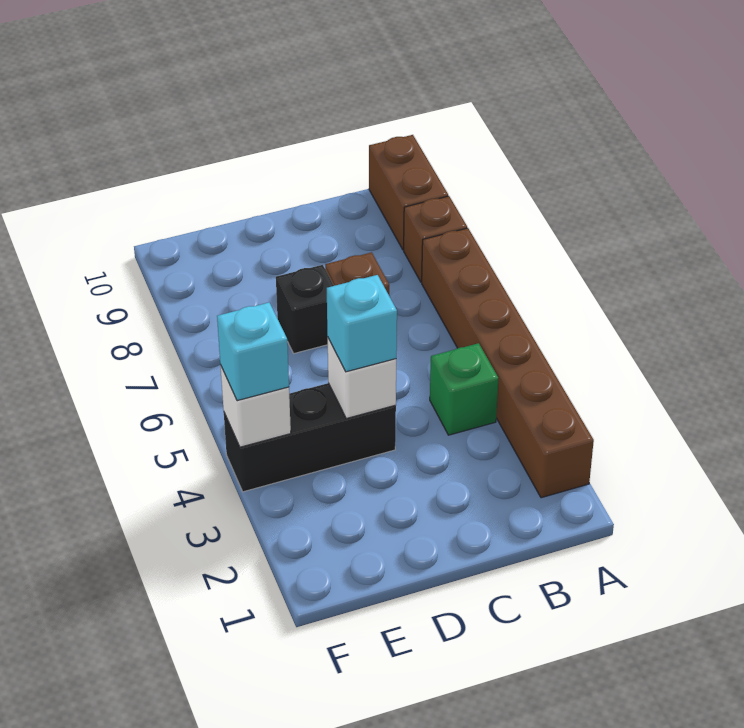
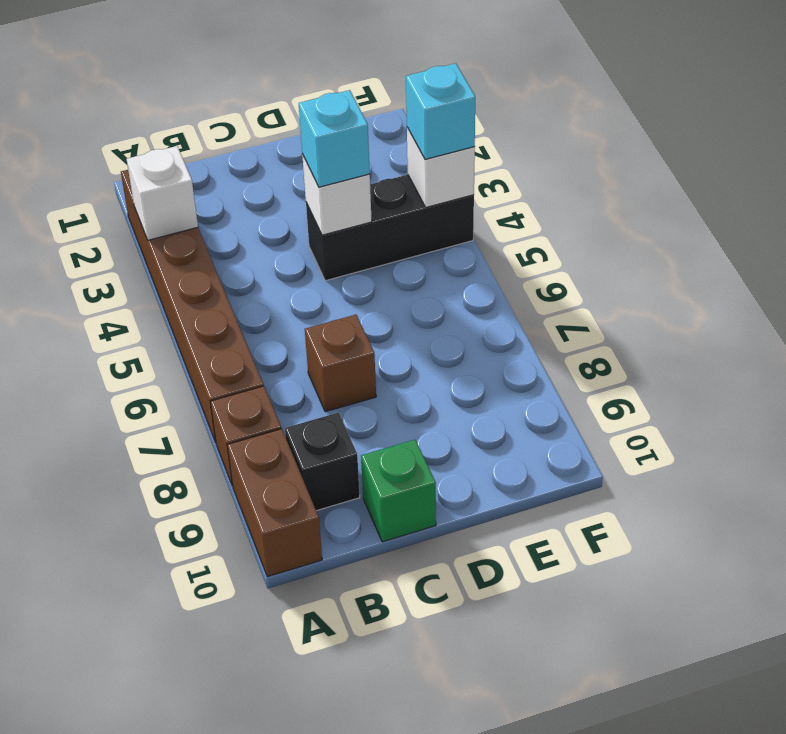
none -> white brick A3 level 2
green brick B4 level 1 -> green brick C10 level 1
black brick D7 level 1 -> black brick B9 level 1

